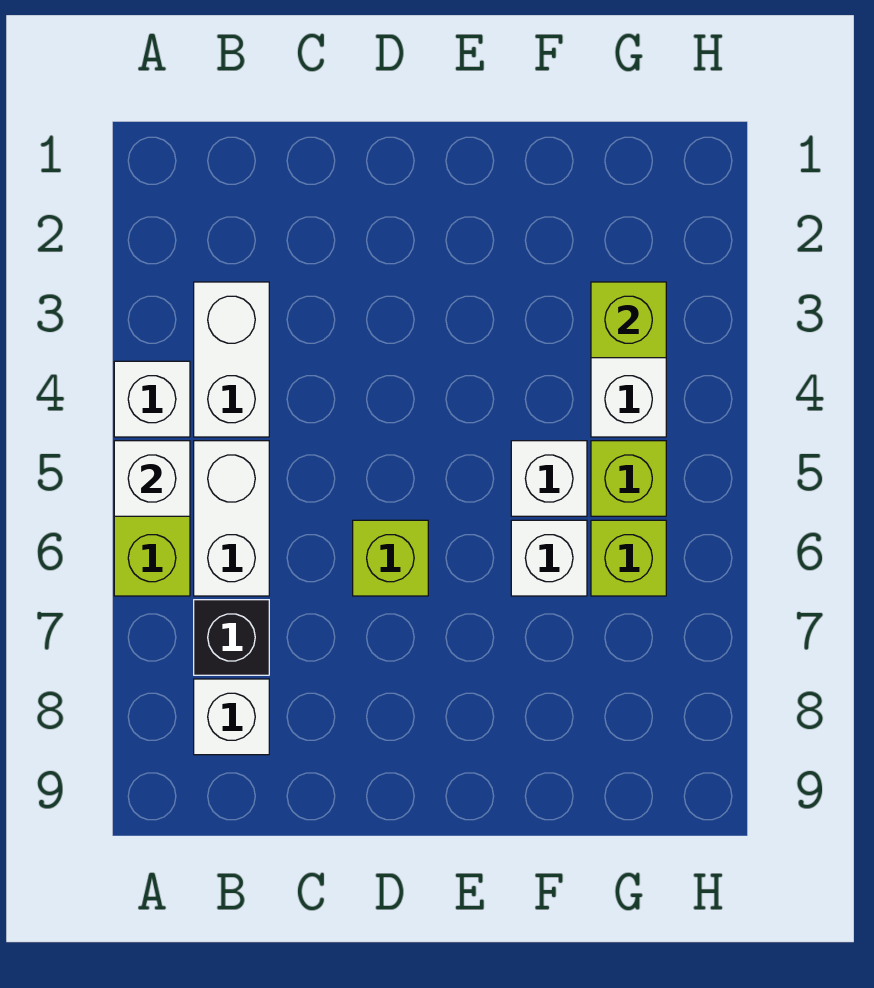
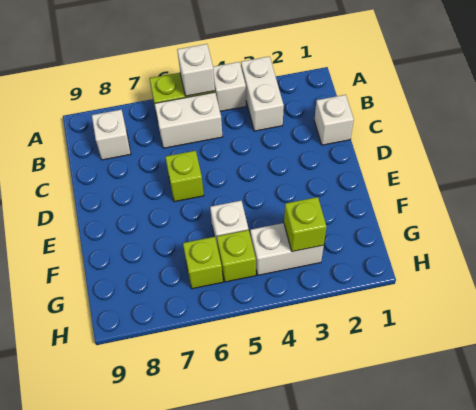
white brick B3:B4 level 1 -> white brick A3:B3 level 1
black brick B7 level 1 -> none
white brick F6 level 1 -> white brick C1 level 1

